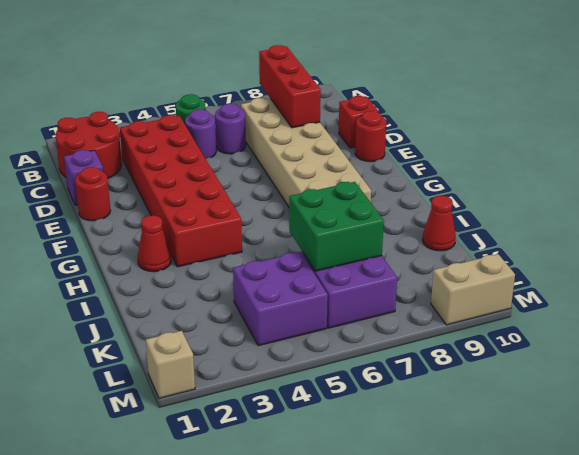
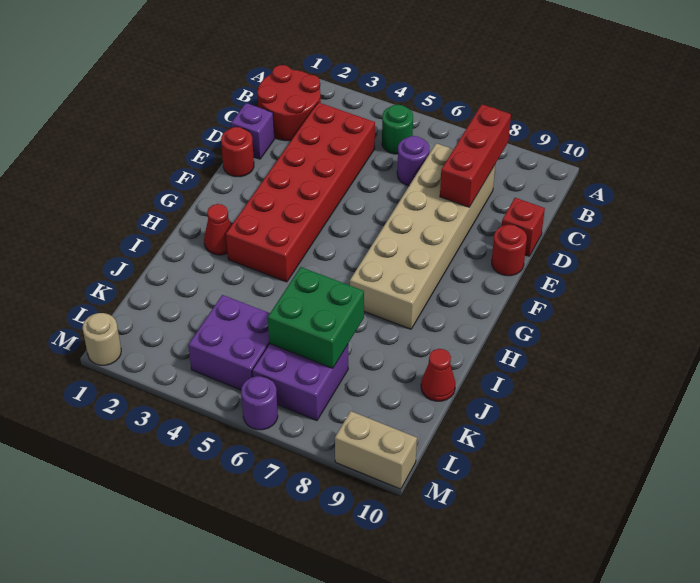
purple round brick C5 level 1 -> purple round brick M6 level 1
tan brick M1 level 1 -> tan round brick M1 level 1

